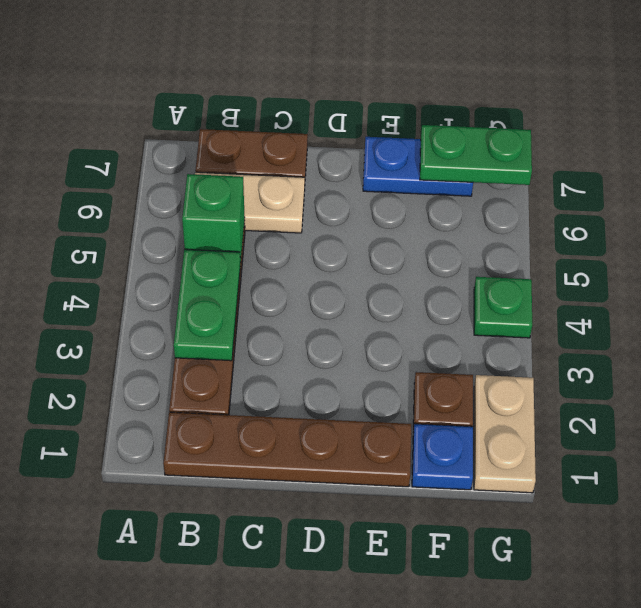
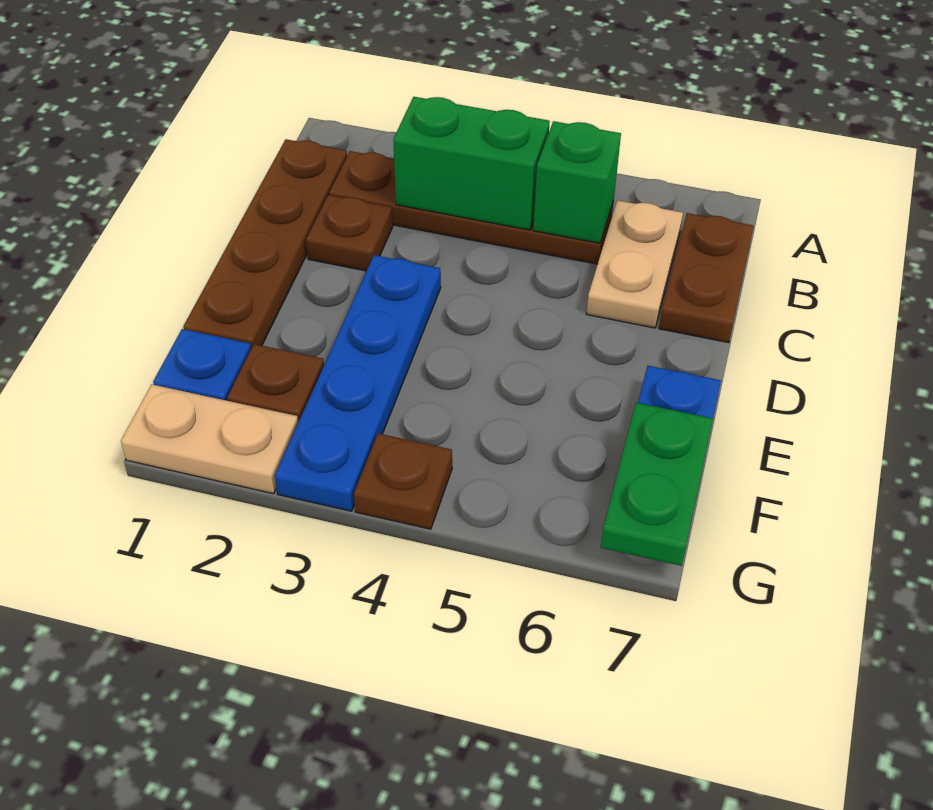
green plate B3:B4 level 2 -> green brick B3:B4 level 2
none -> brown plate C2 level 1
none -> blue plate D3:G3 level 1
green plate G4 level 1 -> brown plate G4 level 1

